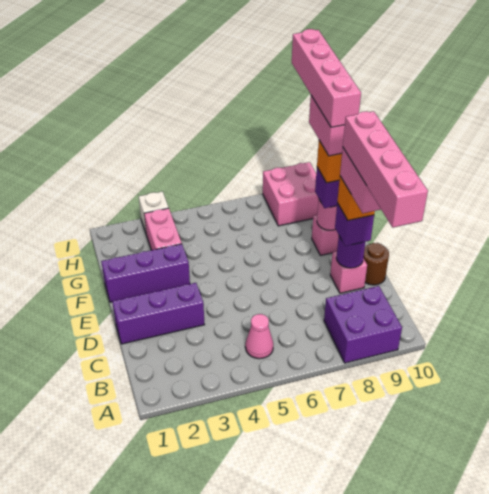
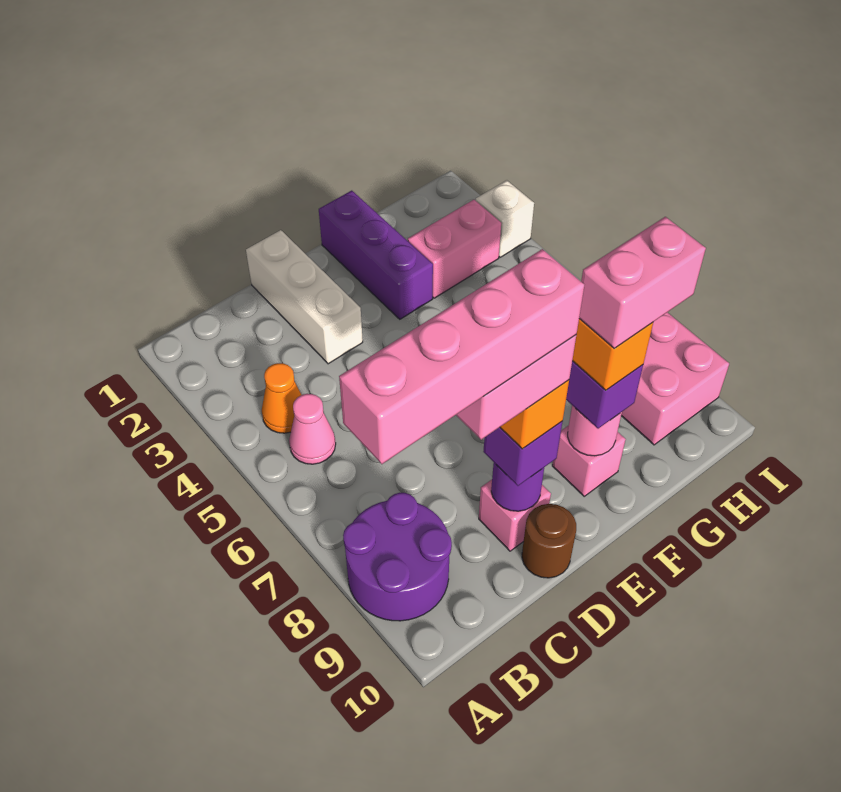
purple brick A8:B9 level 1 -> purple round brick A8:B9 level 1
none -> orange cone B4 level 1
purple brick D1:D3 level 1 -> white brick D1:D3 level 1
pink brick F9:I9 level 6 -> none

